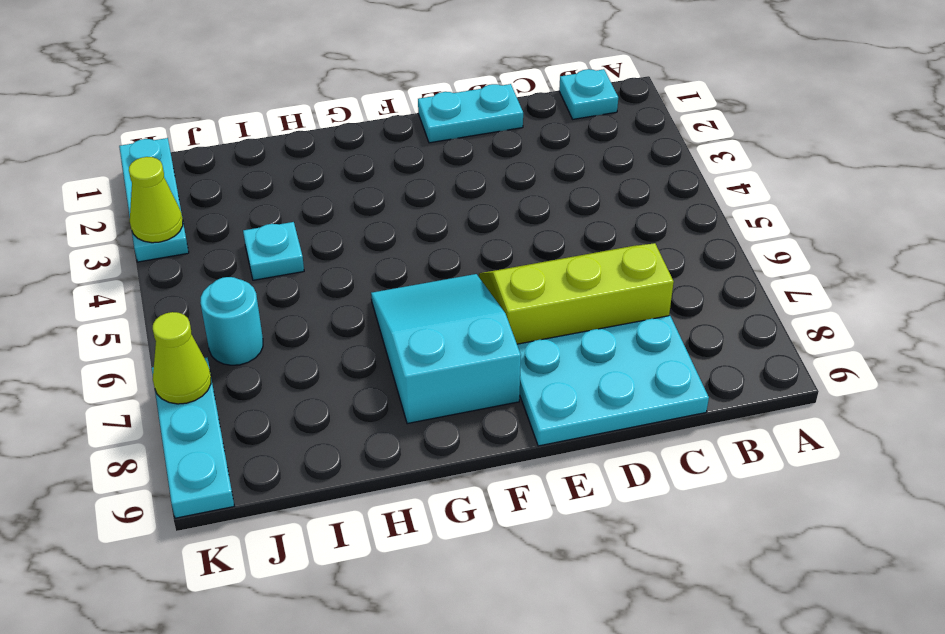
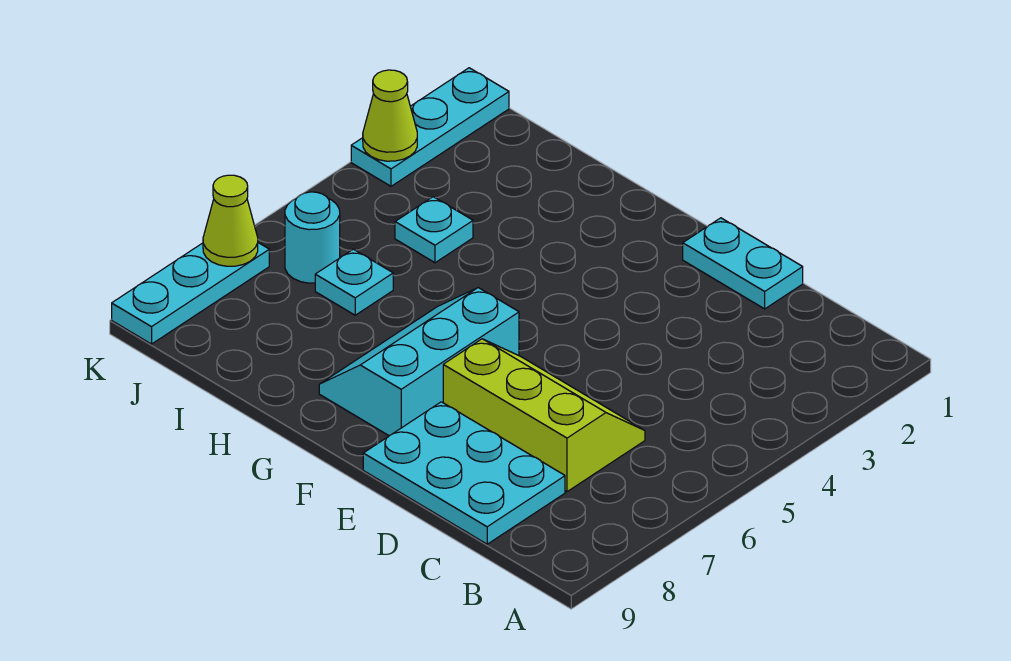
cyan plate B1 level 1 -> cyan plate I6 level 1
cyan slope F6:G8 level 1 top 8 -> cyan slope F6:G8 level 1 top F

